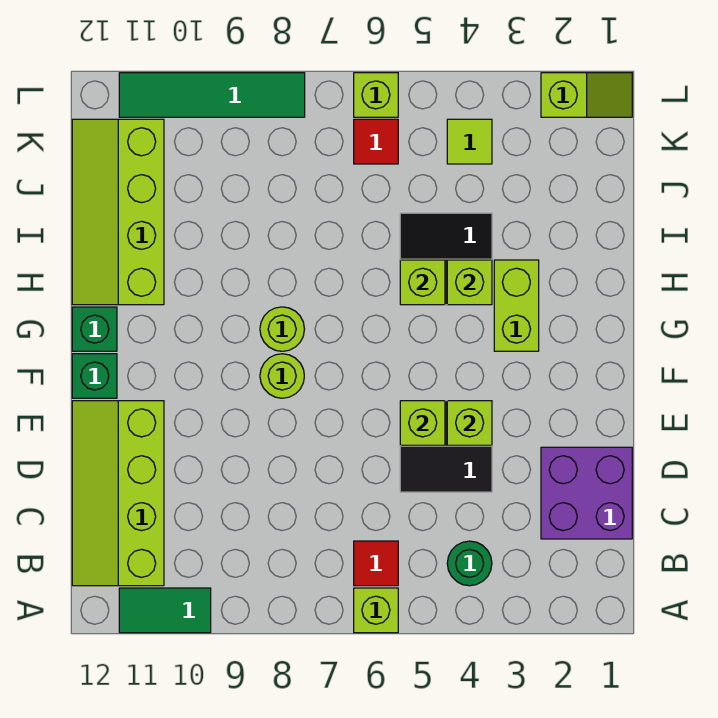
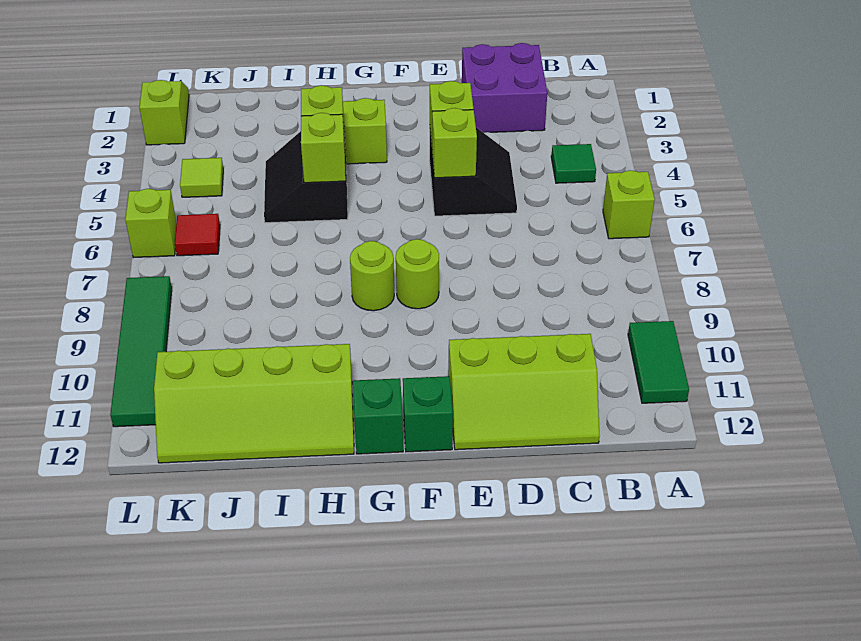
green round brick B4 level 1 -> green tile B4 level 1
red tile B6 level 1 -> none
lime slope B11:E12 level 1 top 11 -> lime slope C11:E12 level 1 top 11

